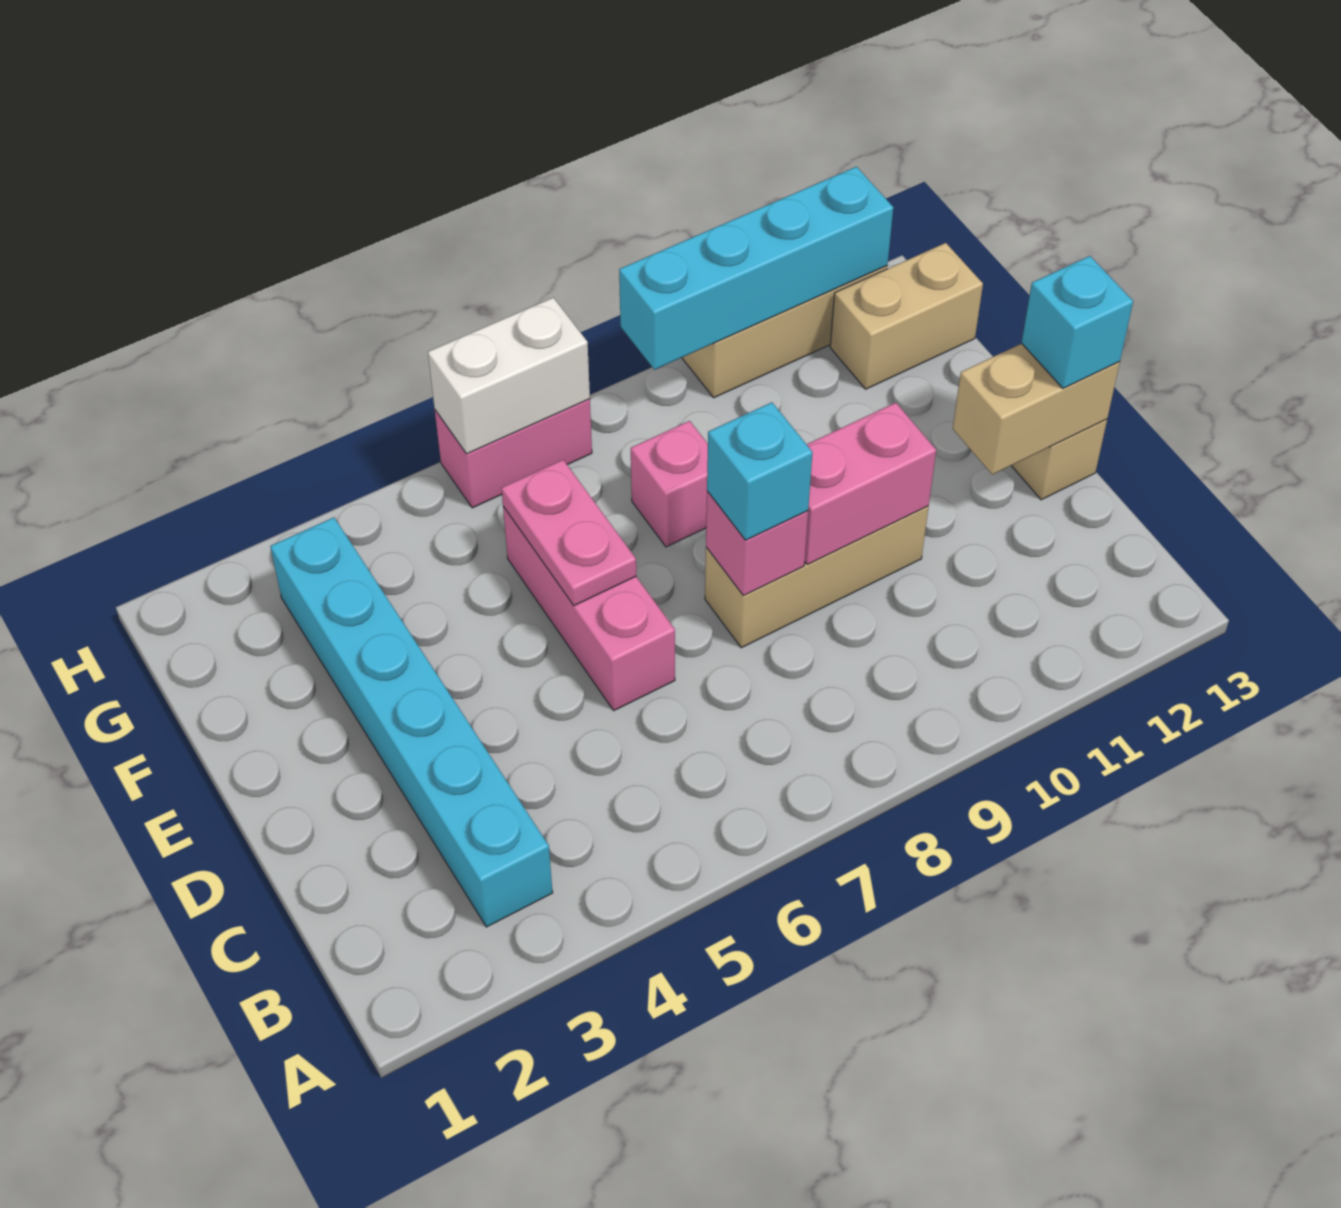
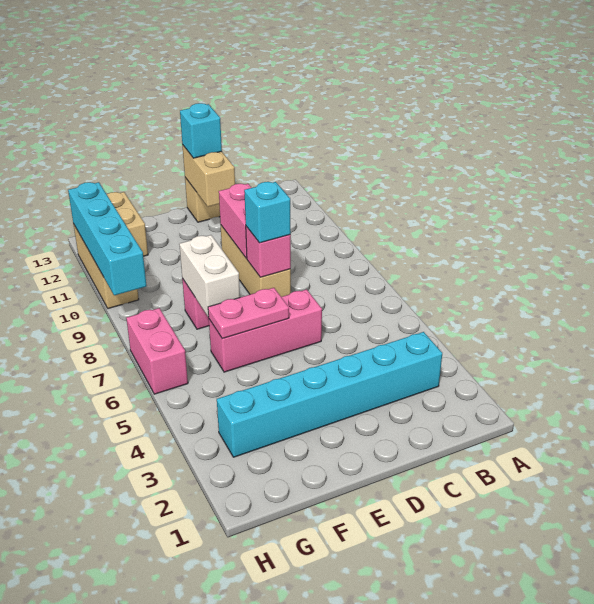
white brick H6:H7 level 2 -> white brick F7:F8 level 2

